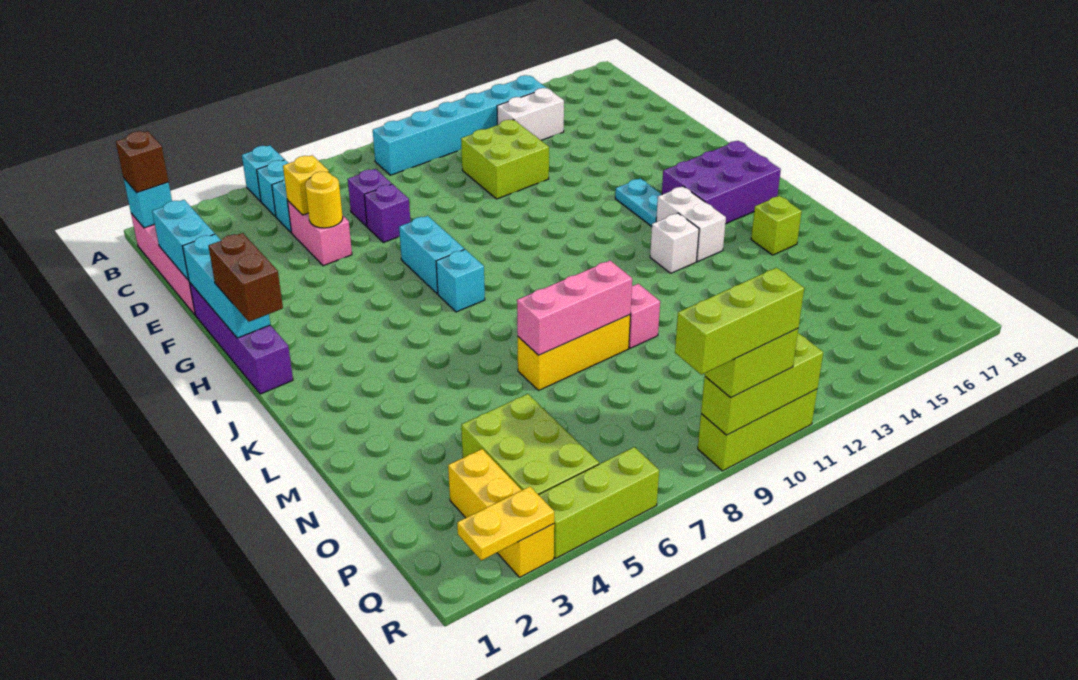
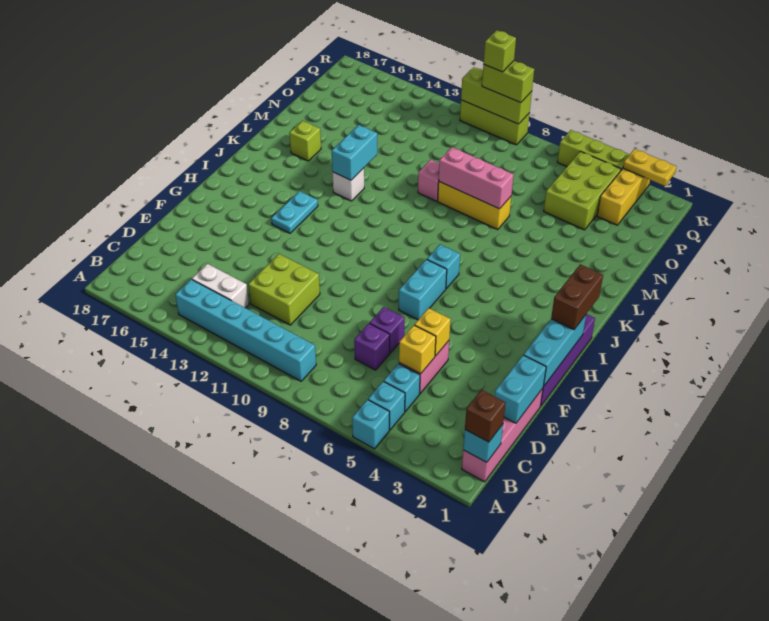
yellow round brick E5 level 2 -> yellow brick E5 level 2
purple brick I15:J17 level 1 -> none
white brick J14:K14 level 1 -> none
none -> cyan brick K13:L13 level 2
lime brick R8:R10 level 4 -> lime brick R10 level 4

